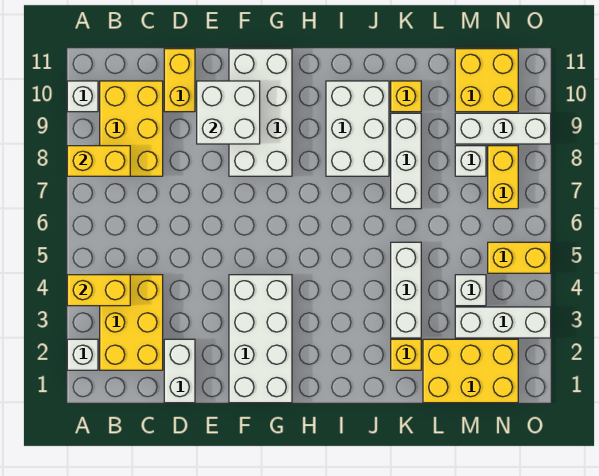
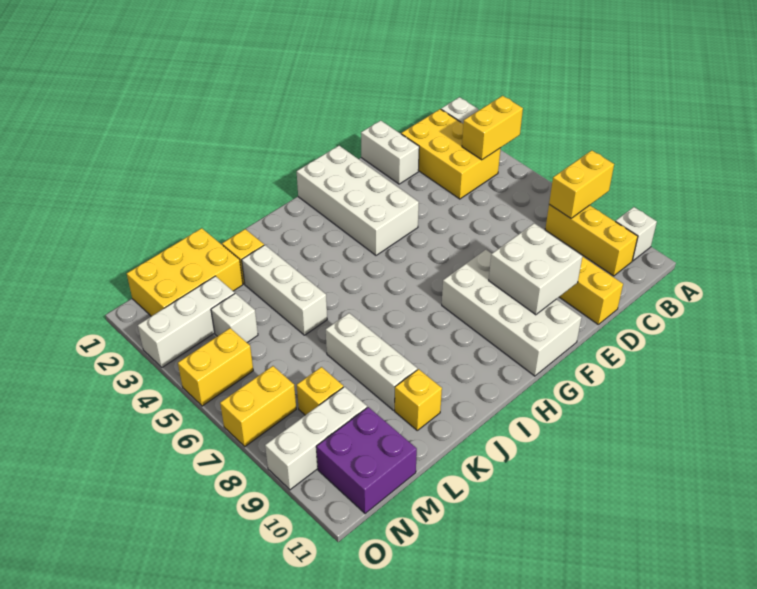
yellow brick B8:C10 level 1 -> yellow brick B8:B10 level 1
white brick I8:J10 level 1 -> none
white brick M8 level 1 -> yellow brick M8 level 1
yellow brick M10:N11 level 1 -> purple brick M10:N11 level 1
yellow brick N7:N8 level 1 -> yellow brick N7:O7 level 1

